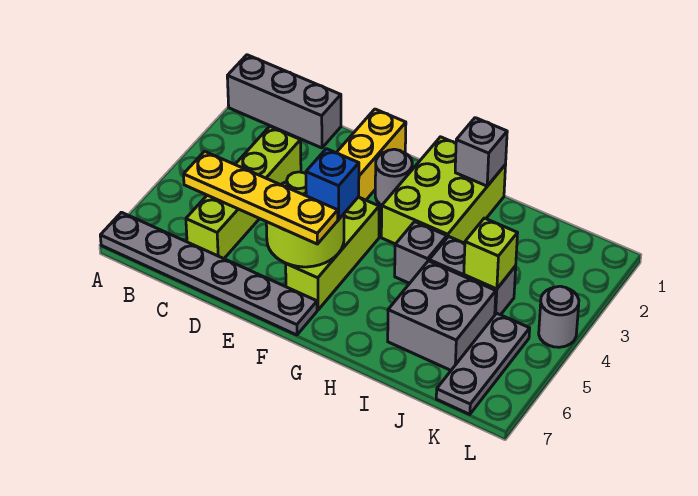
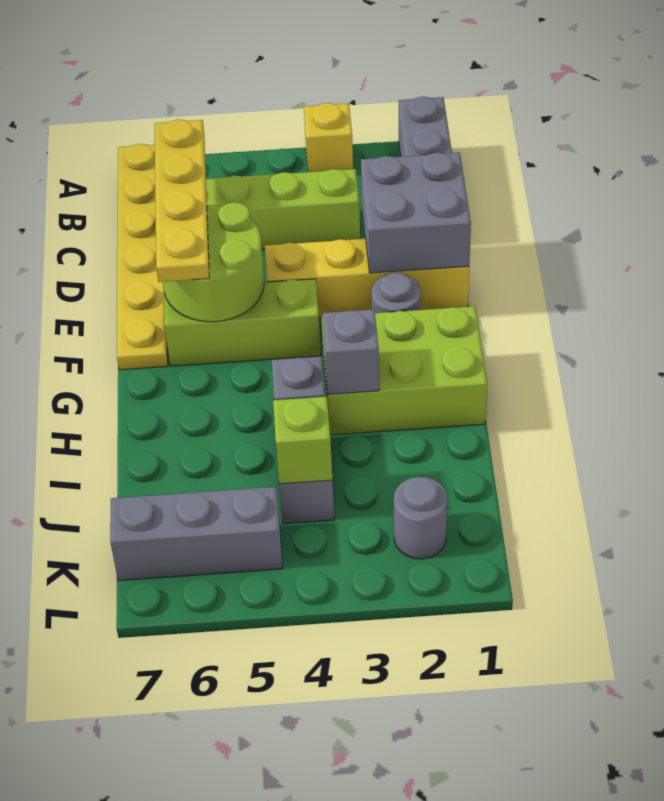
none -> yellow brick A3 level 1
grey plate A7:F7 level 1 -> yellow plate A7:F7 level 1
blue brick F5 level 3 -> none
grey brick H1 level 2 -> grey brick H3 level 2
grey brick I5:J6 level 1 -> grey brick D1:E2 level 2
grey plate K5:K7 level 1 -> grey brick K5:K7 level 1
grey round brick L4 level 1 -> grey round brick K2 level 1

